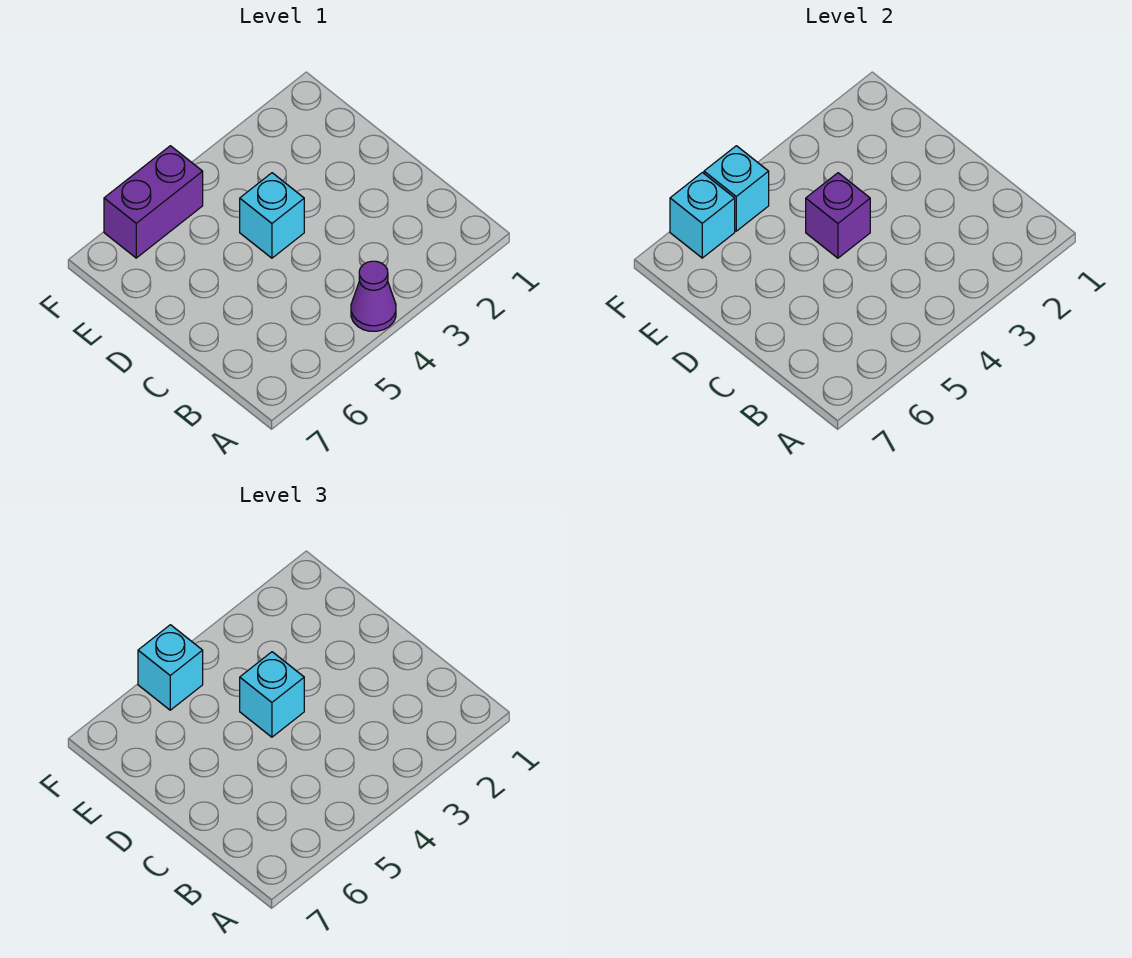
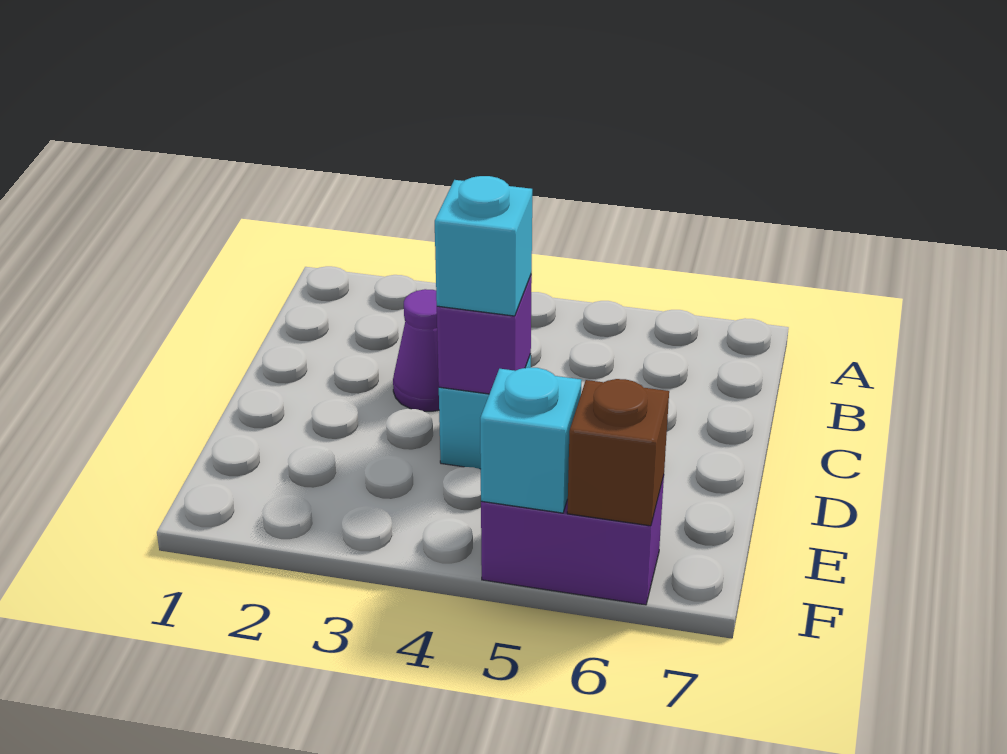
purple cone A4 level 1 -> purple cone C3 level 1
cyan brick F5 level 3 -> none
cyan brick F6 level 2 -> brown brick F6 level 2

